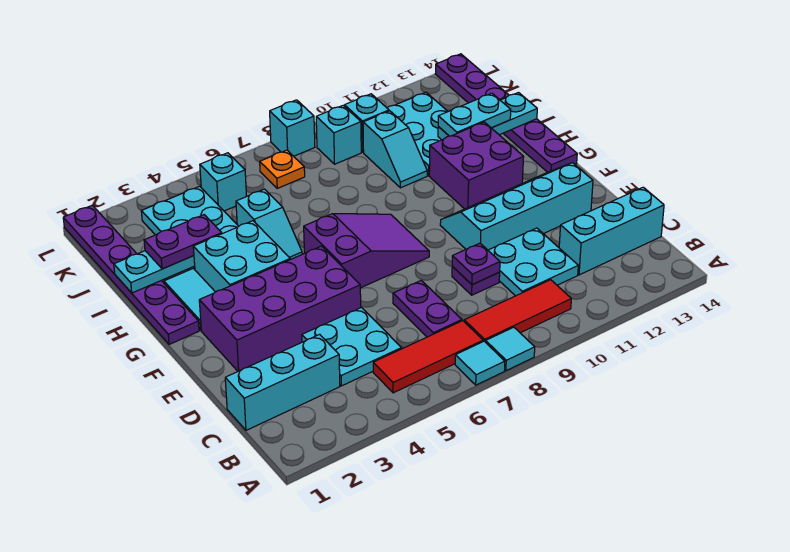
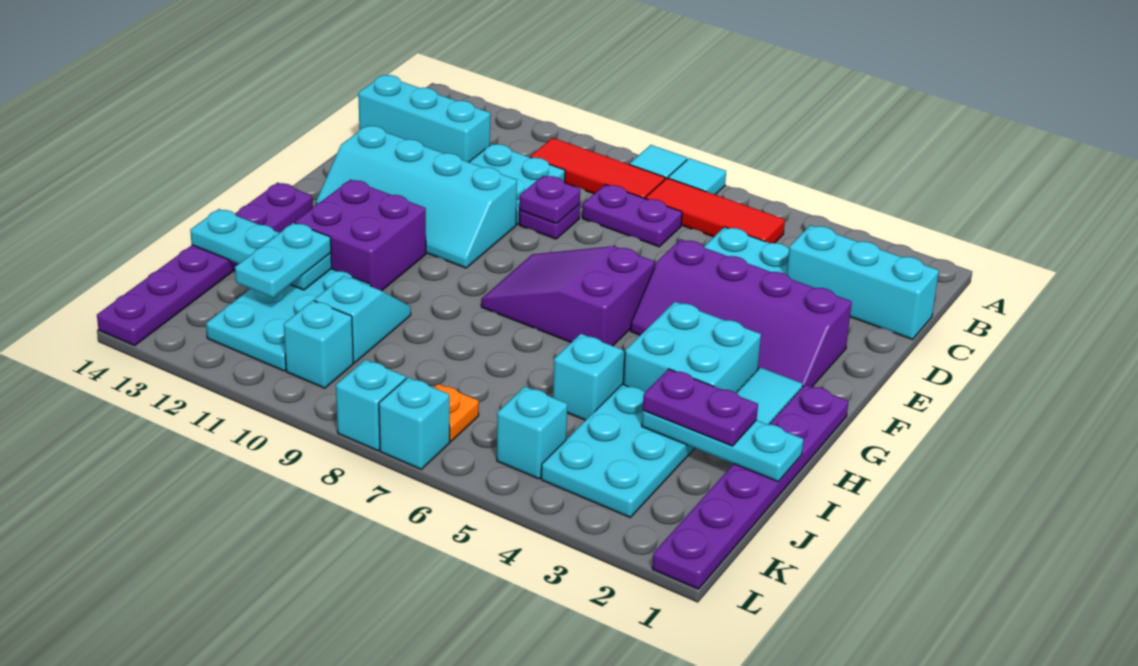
purple plate C7:D7 level 1 -> purple plate C7:C8 level 1
purple brick E2:F5 level 1 -> purple slope E2:F5 level 1 top E
cyan plate I12:I13 level 3 -> cyan plate I12:J12 level 3
cyan brick K9 level 1 -> cyan brick L7 level 1

